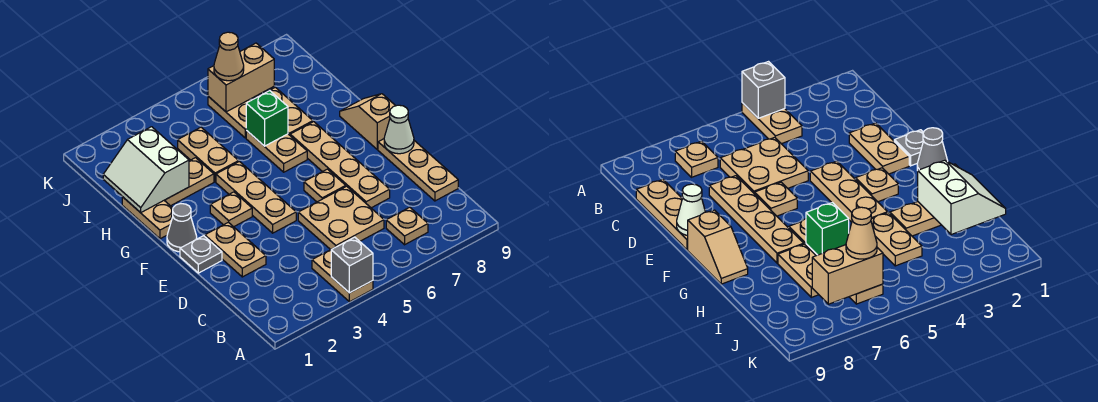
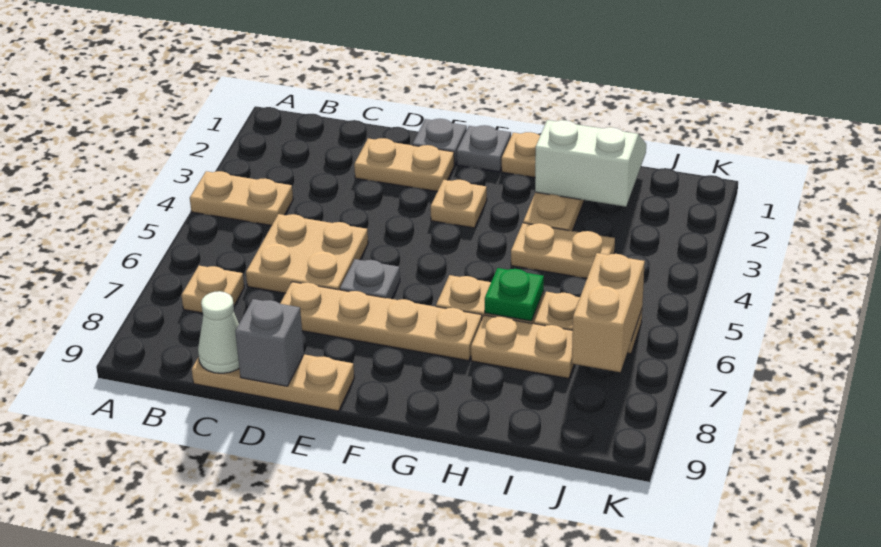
grey brick A4 level 2 -> grey brick D9 level 2
tan plate E4:G4 level 1 -> none
tan plate E6 level 1 -> grey plate E6 level 1
white cone E9 level 2 -> white cone C9 level 2
grey cone F1 level 1 -> grey plate F1 level 1
tan slope F9:G9 level 1 top F -> none
green brick H6 level 2 -> green plate H6 level 2
tan cone J6 level 3 -> none

